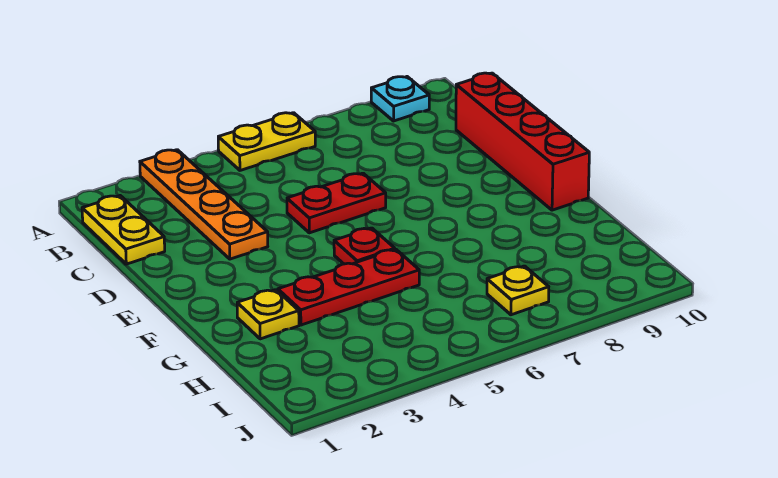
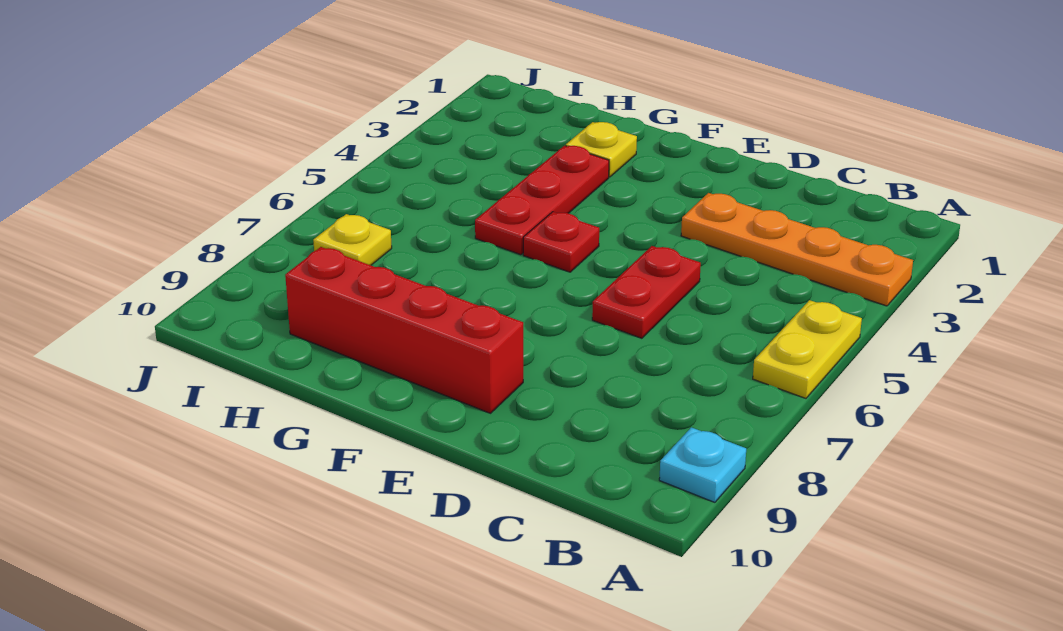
yellow plate B1:C1 level 1 -> none
red brick C10:F10 level 1 -> red brick E9:H9 level 1

